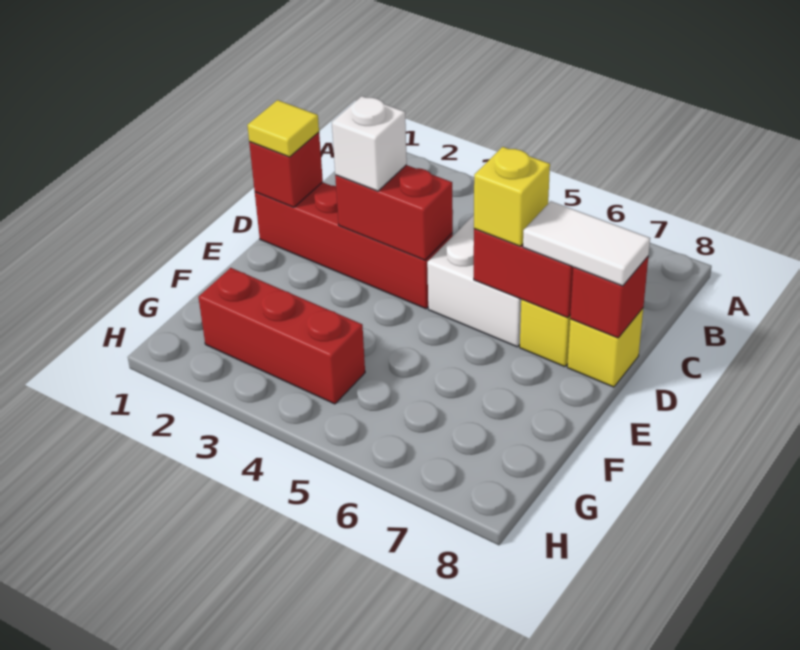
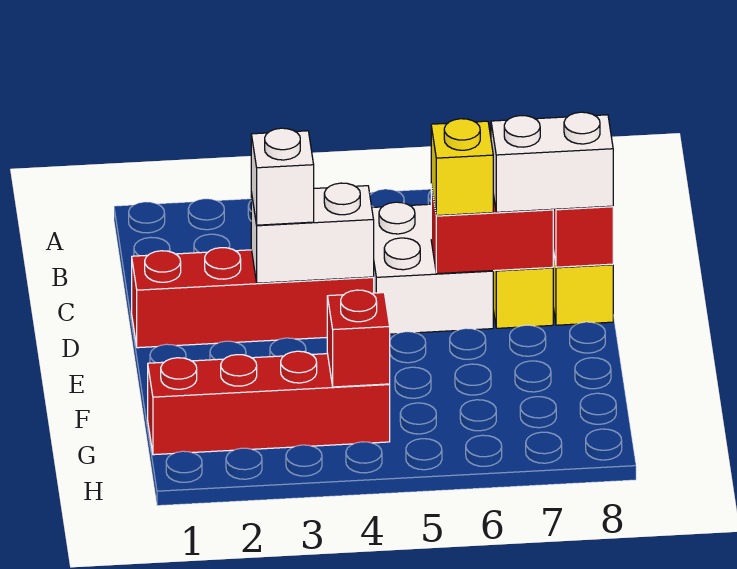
red brick D1 level 2 -> red brick G4 level 2
yellow tile D1 level 3 -> none
red brick D3:D4 level 2 -> white brick D3:D4 level 2
white tile D7:D8 level 3 -> white brick D7:D8 level 3
red brick G2:G4 level 1 -> red brick G1:G4 level 1

